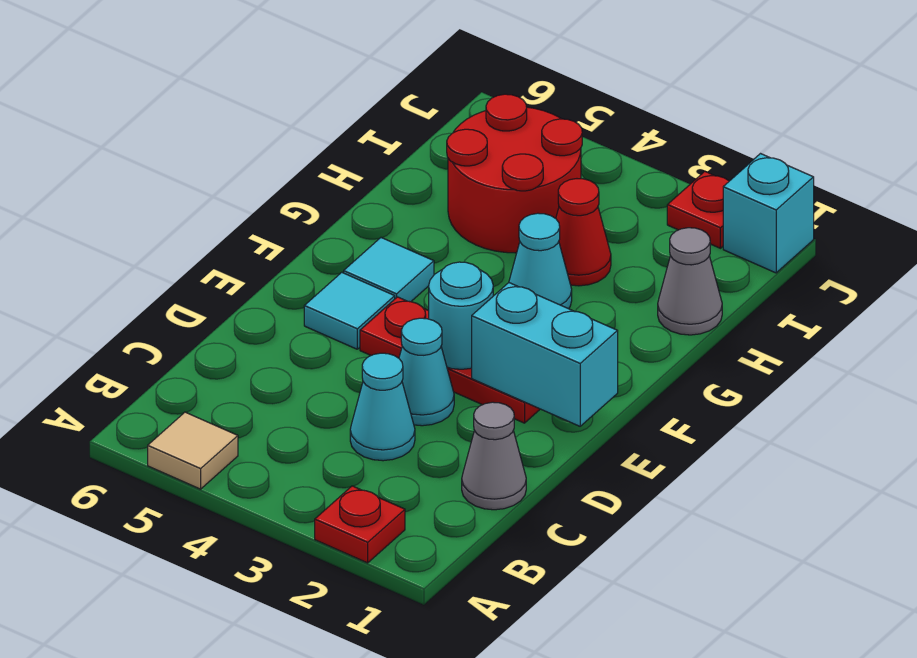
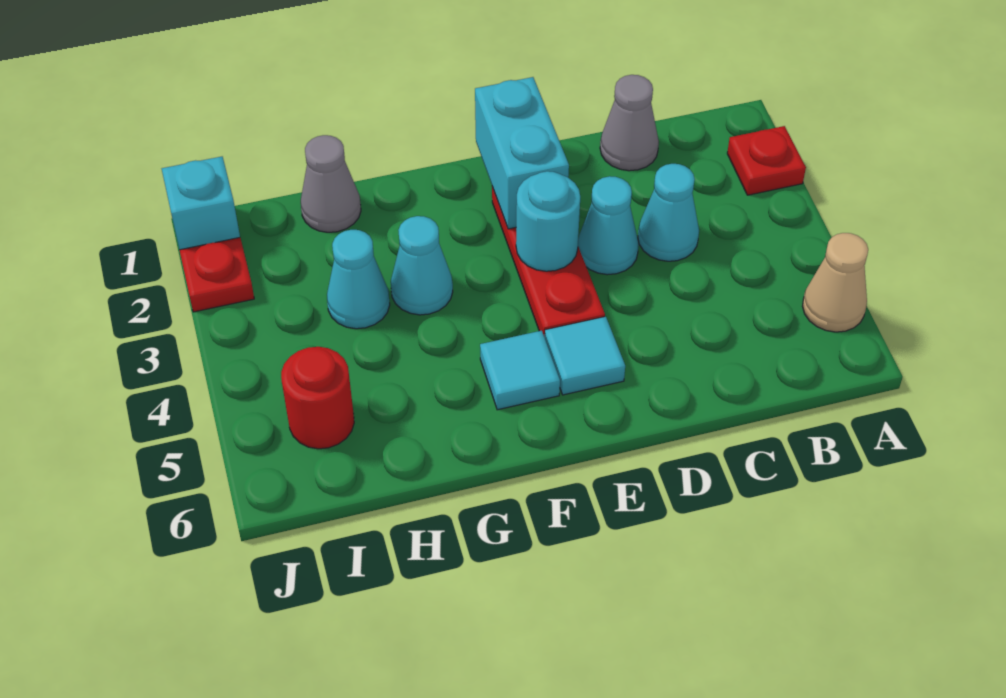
tan tile A5 level 1 -> tan cone A5 level 1
red cone H3 level 1 -> cyan cone H3 level 1
red round brick H4:I5 level 1 -> red round brick I5 level 1

